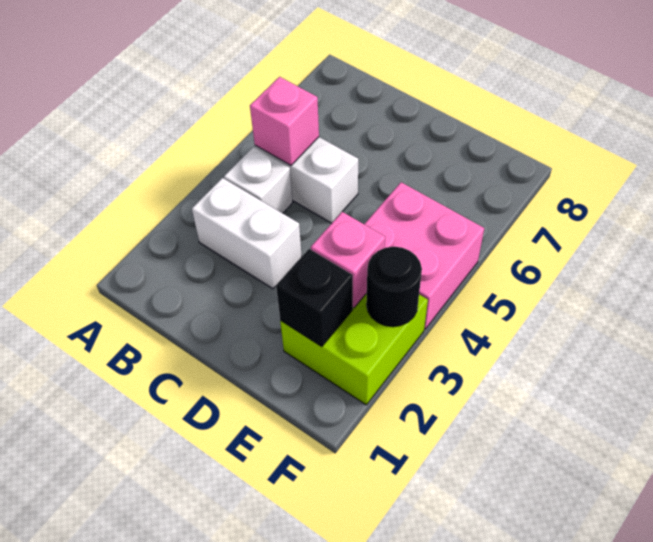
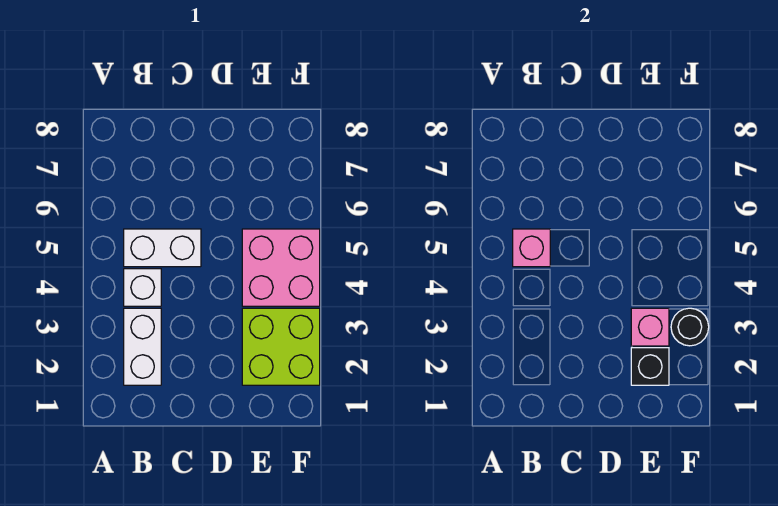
white brick B3:C3 level 1 -> white brick B2:B3 level 1

